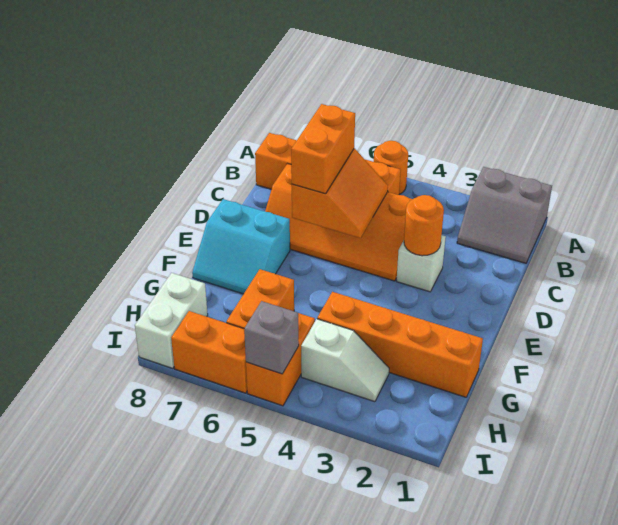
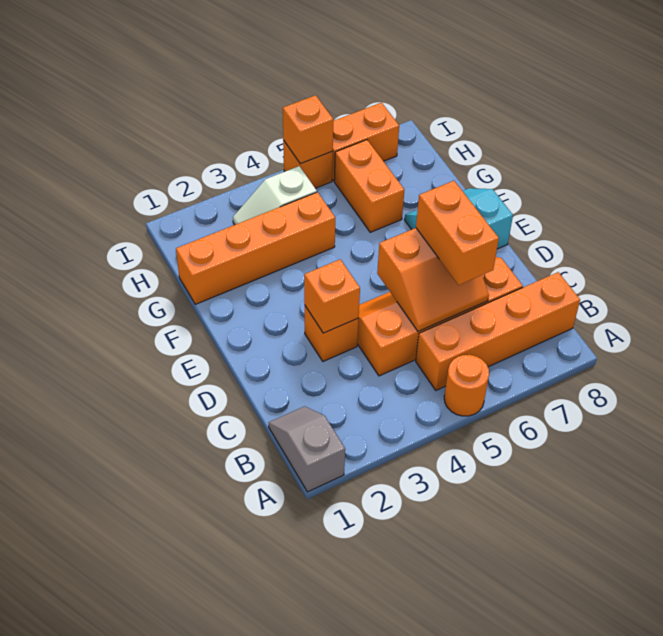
grey slope A1:B2 level 1 top A -> grey slope A1:B1 level 1 top A
orange slope C5:D6 level 2 top 6 -> orange slope C5:D6 level 2 top D
white brick D3 level 1 -> orange brick D3 level 1
orange round brick D3 level 2 -> orange brick D3 level 2
orange brick H5:I5 level 1 -> orange brick I5 level 1
white brick H8:I8 level 1 -> none
grey brick I5 level 2 -> orange brick I5 level 2

